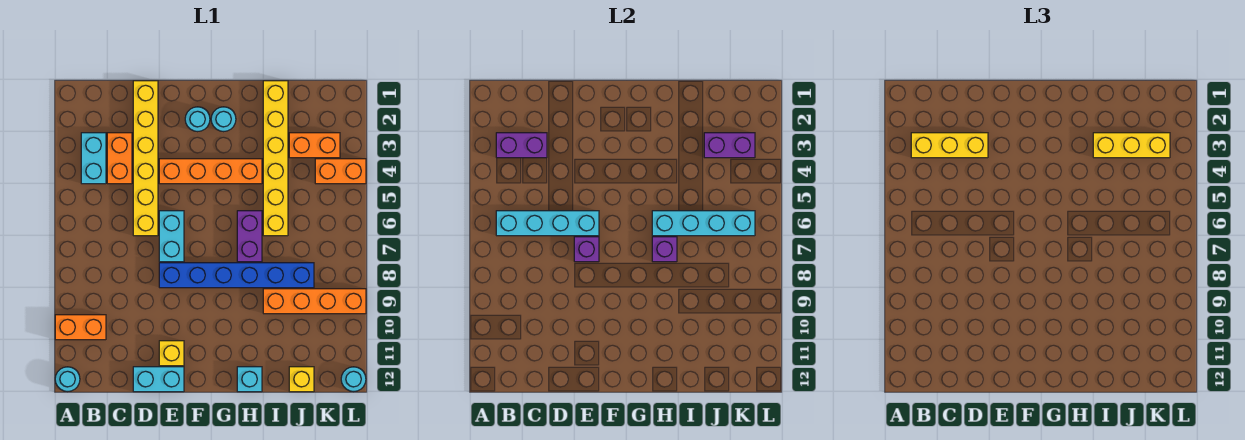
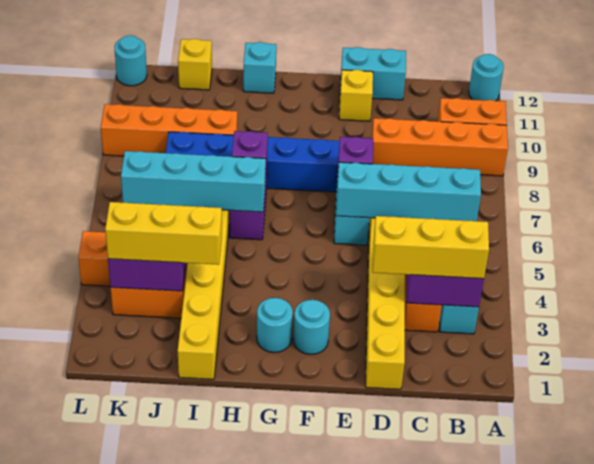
orange brick E4:H4 level 1 -> orange brick A9:D9 level 1

